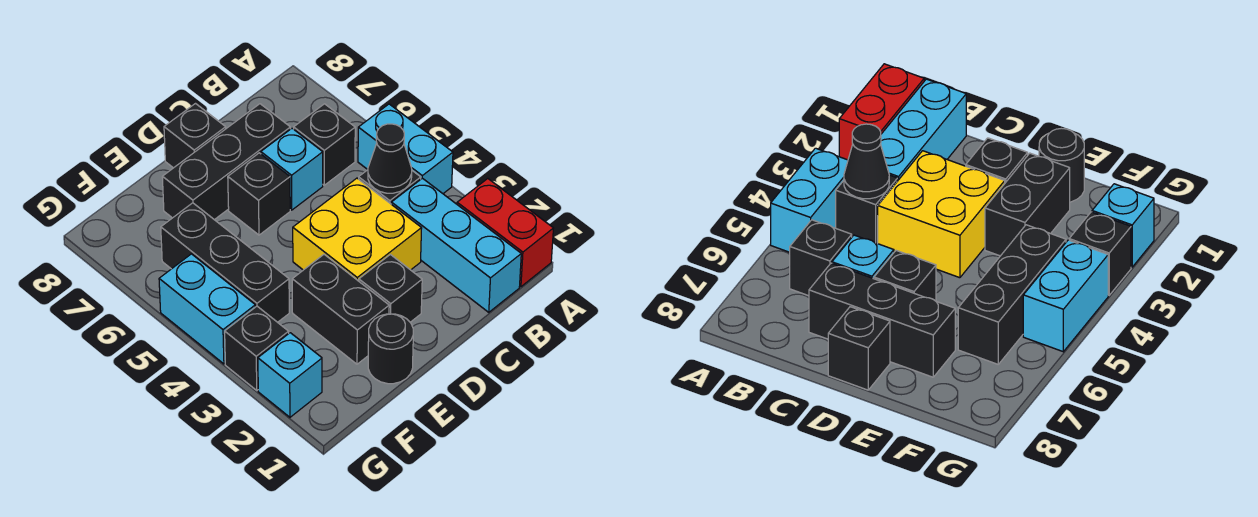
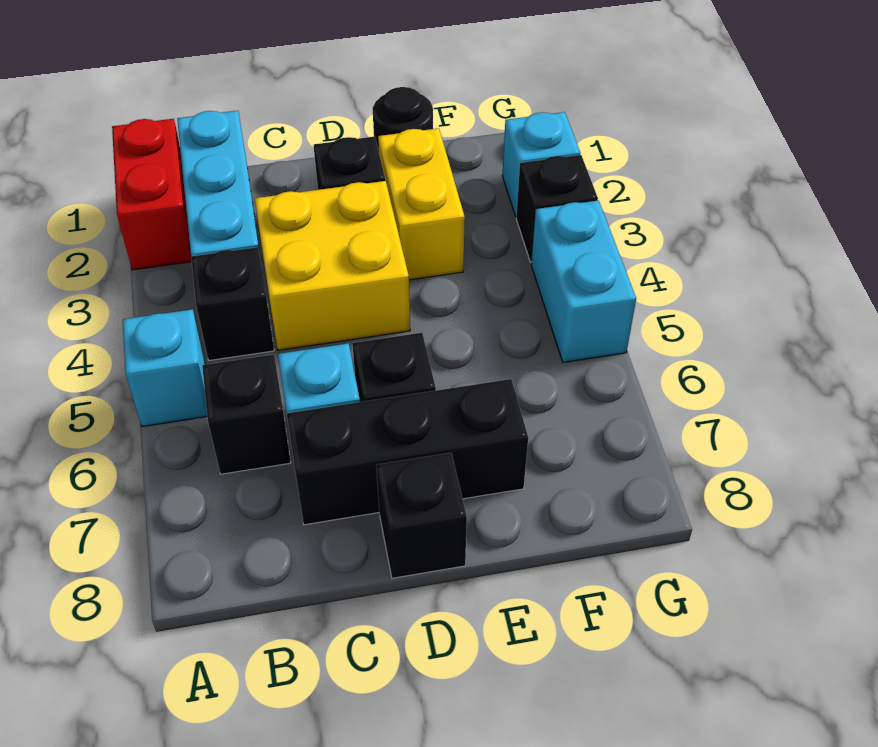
cyan brick A4:A5 level 1 -> cyan brick A5 level 1
black cone B4 level 2 -> none
black brick E2:E3 level 1 -> yellow brick E2:E3 level 1
black brick F4:F6 level 1 -> none

